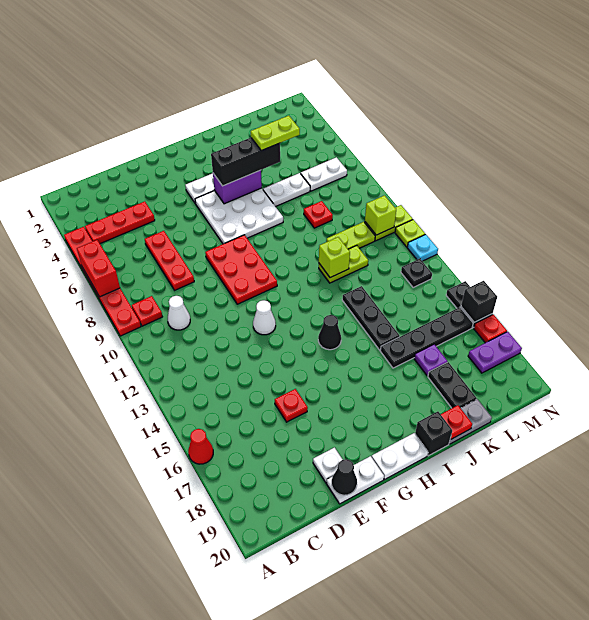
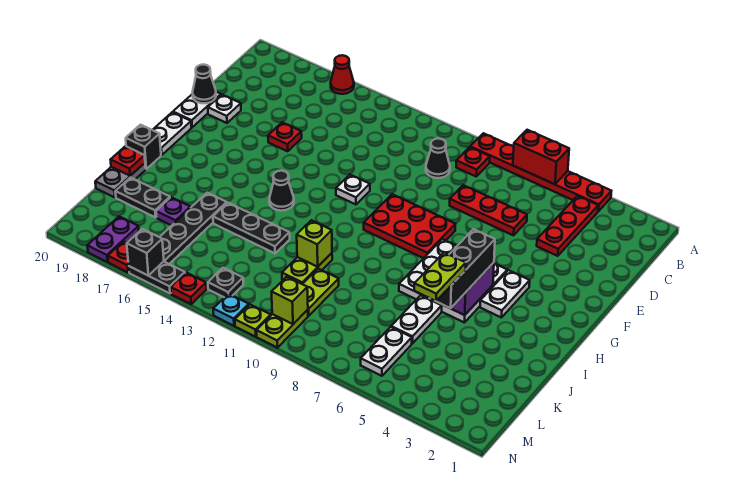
white cone C10 level 1 -> black cone C10 level 1
white cone F12 level 1 -> white plate F12 level 1
red plate K8 level 1 -> red plate N14 level 1

